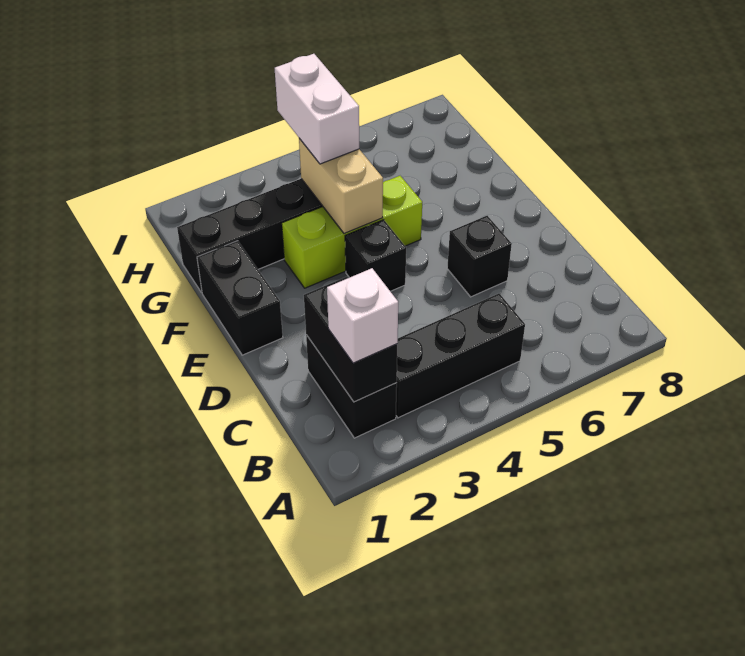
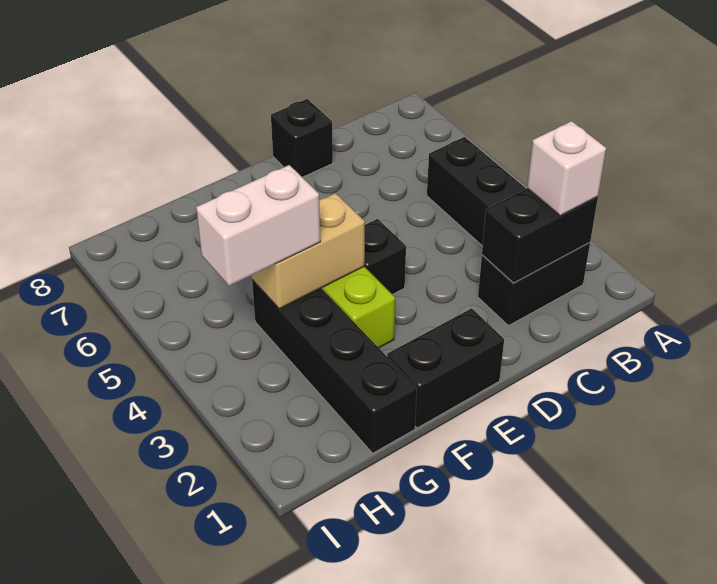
black brick D6 level 1 -> black brick D8 level 1

